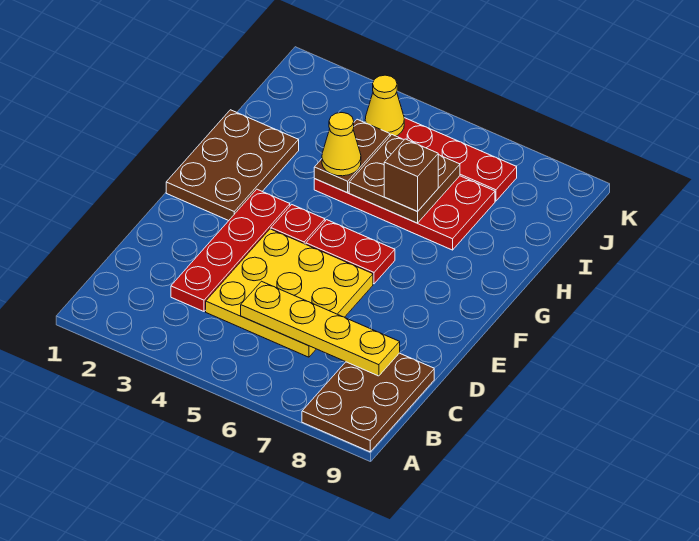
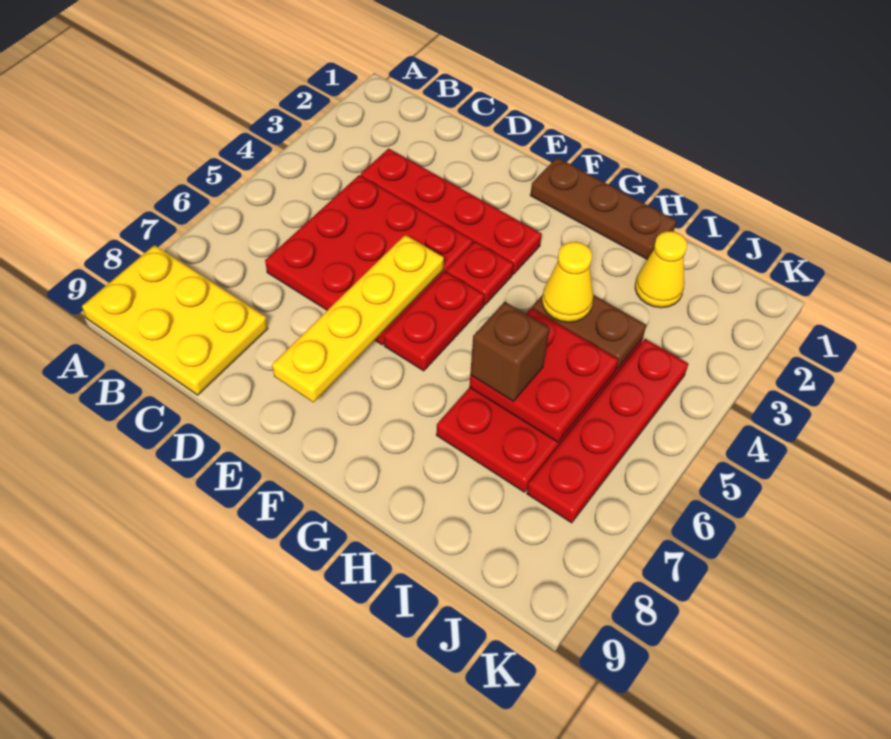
brown plate A8:C9 level 1 -> yellow plate A8:C9 level 1
yellow plate C4:E6 level 1 -> red plate C4:E6 level 1
yellow plate C5:C8 level 2 -> yellow plate E5:E8 level 2
brown plate F1:H2 level 1 -> brown plate F1:H1 level 1
brown plate H5:I6 level 2 -> red plate H5:I6 level 2
yellow cone J4 level 2 -> yellow cone I2 level 1

